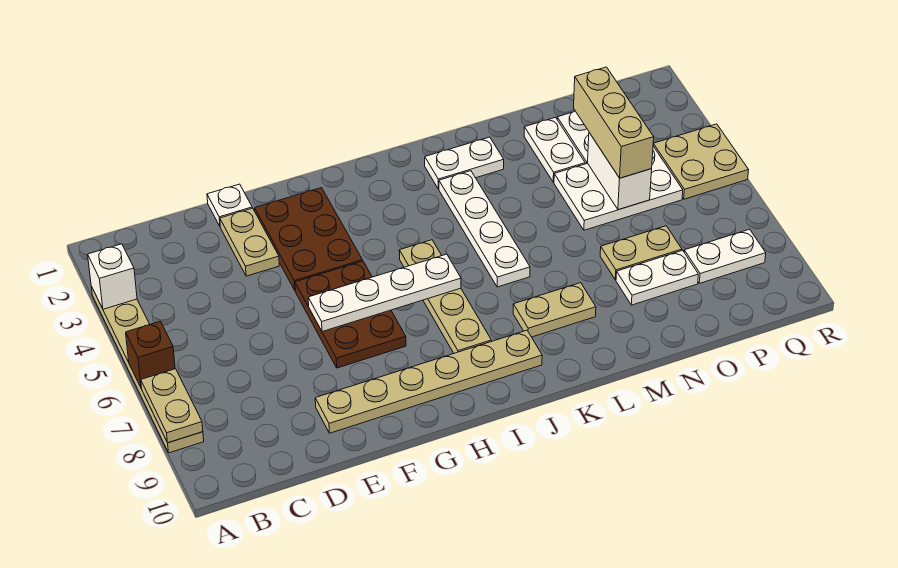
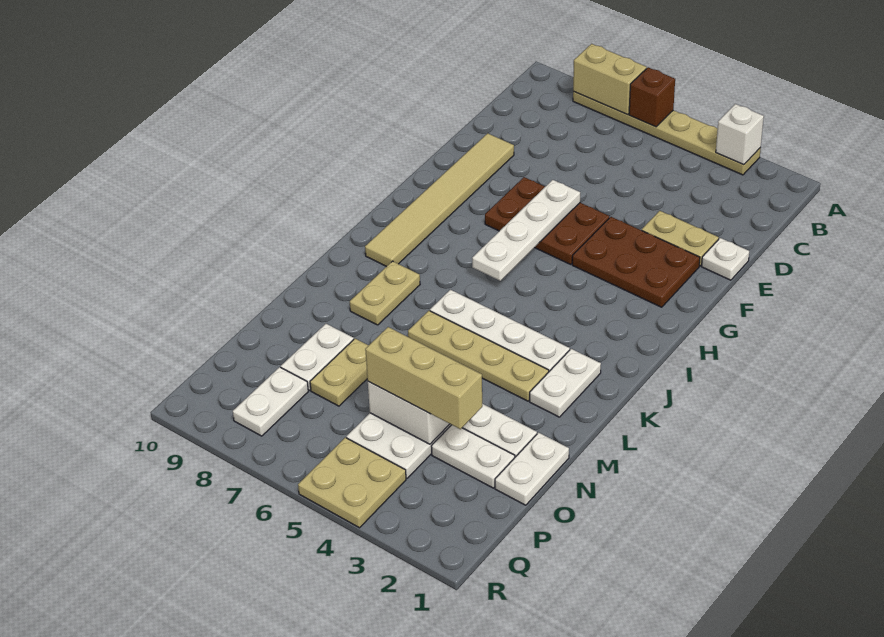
tan plate A7:A8 level 2 -> tan brick A7:A8 level 2
tan plate E9:J9 level 1 -> tan tile E9:J9 level 1
tan plate I5:I8 level 1 -> tan plate L3:L6 level 1
none -> white plate N1:O1 level 1

